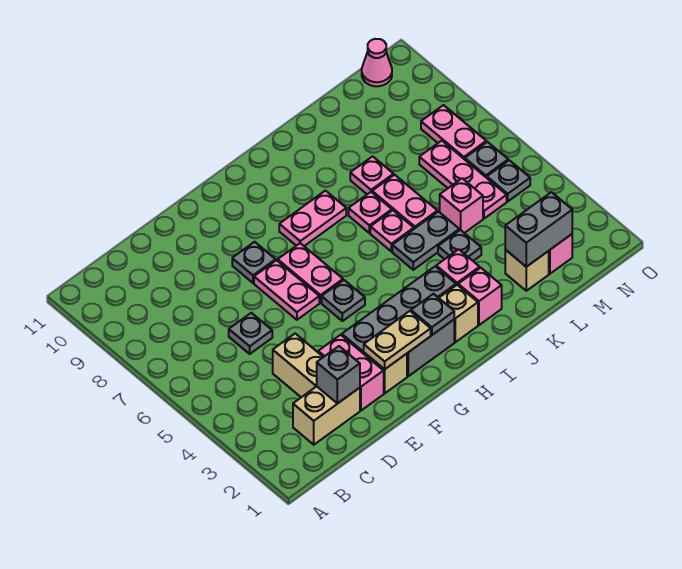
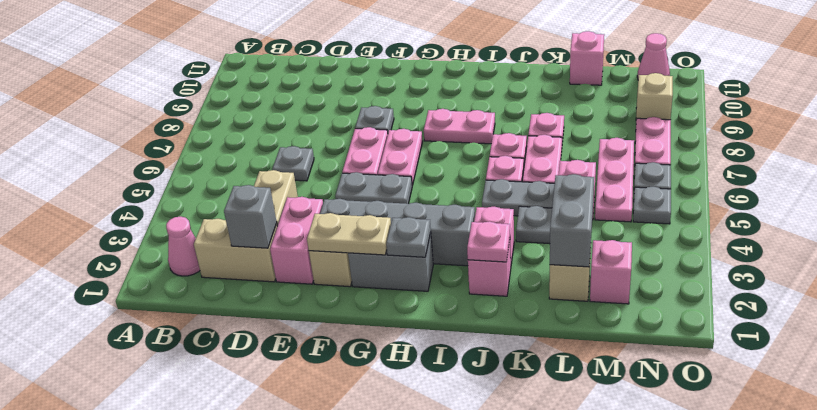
none -> pink cone B2 level 1
grey plate G5 level 1 -> grey plate F5:G5 level 1
tan brick I2 level 1 -> tan brick N9 level 1
none -> pink plate J2 level 2
grey brick L2:M2 level 2 -> grey brick L2:L3 level 2
none -> pink brick L11 level 1

